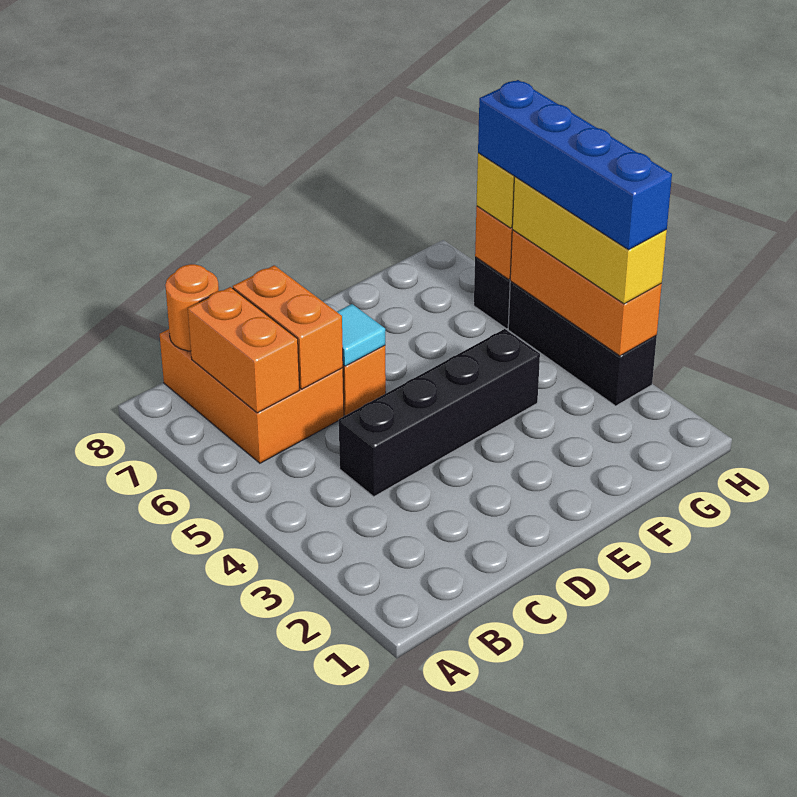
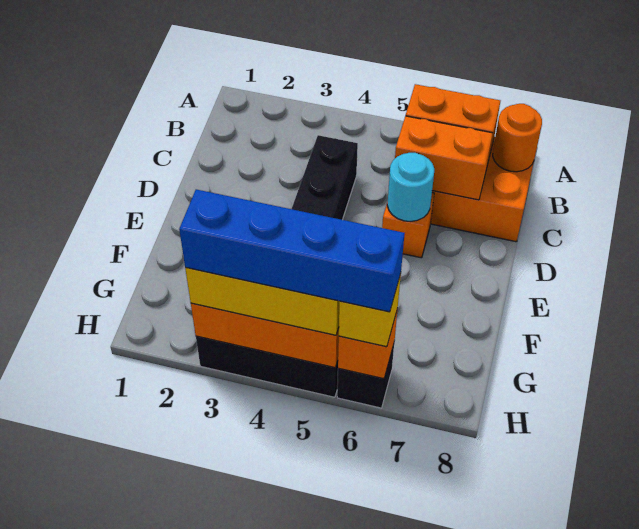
cyan tile D6 level 2 -> cyan round brick D6 level 2

